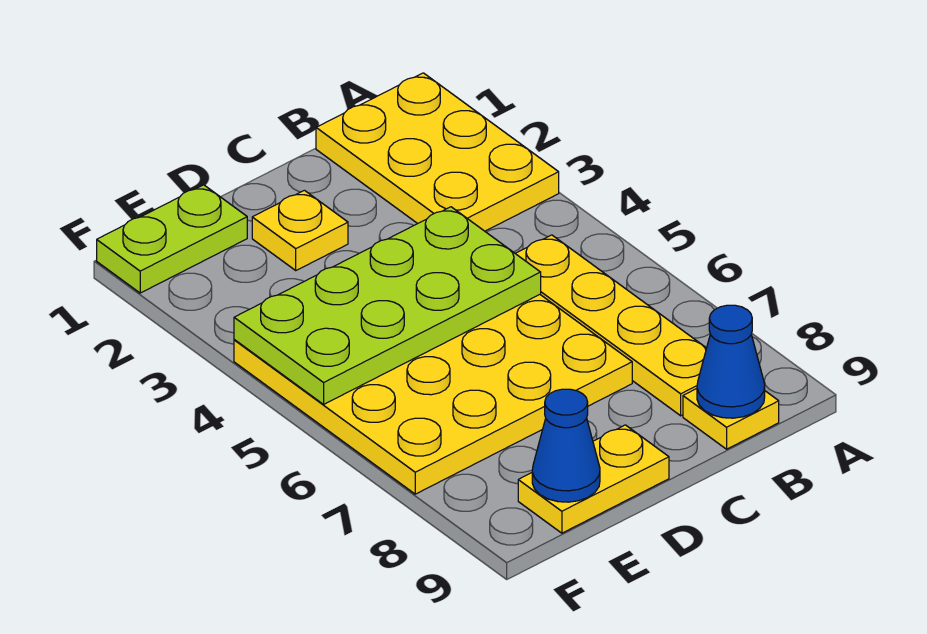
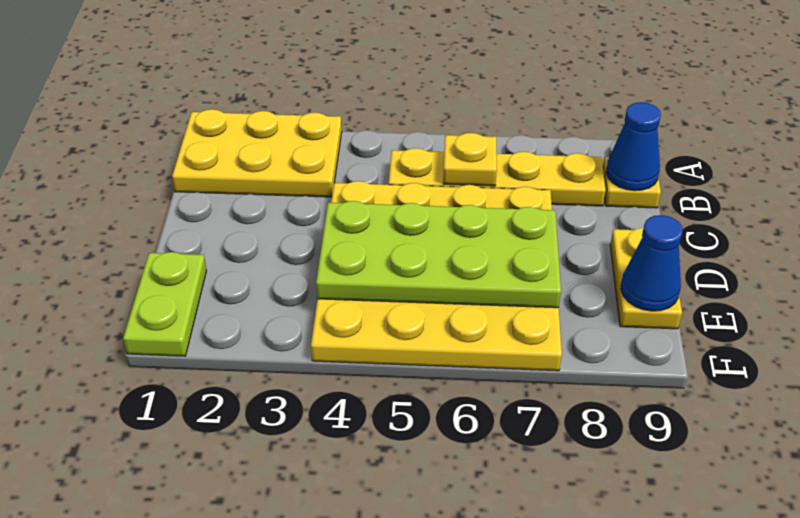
lime plate C4:F5 level 2 -> lime plate D4:E7 level 2
yellow plate D2 level 1 -> yellow plate B6 level 2

